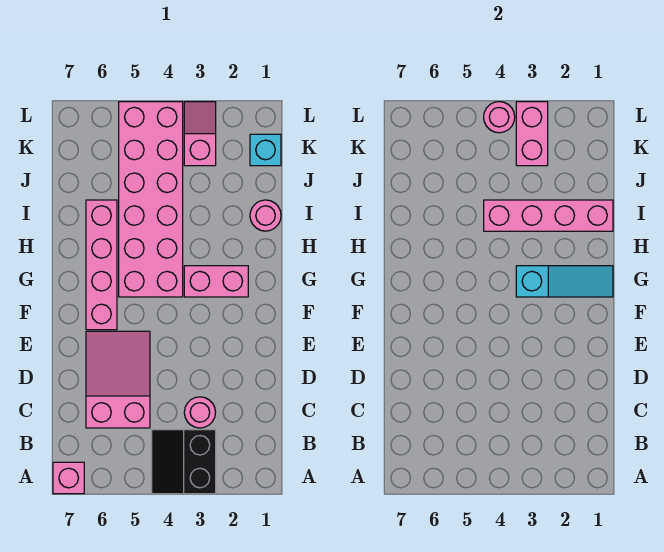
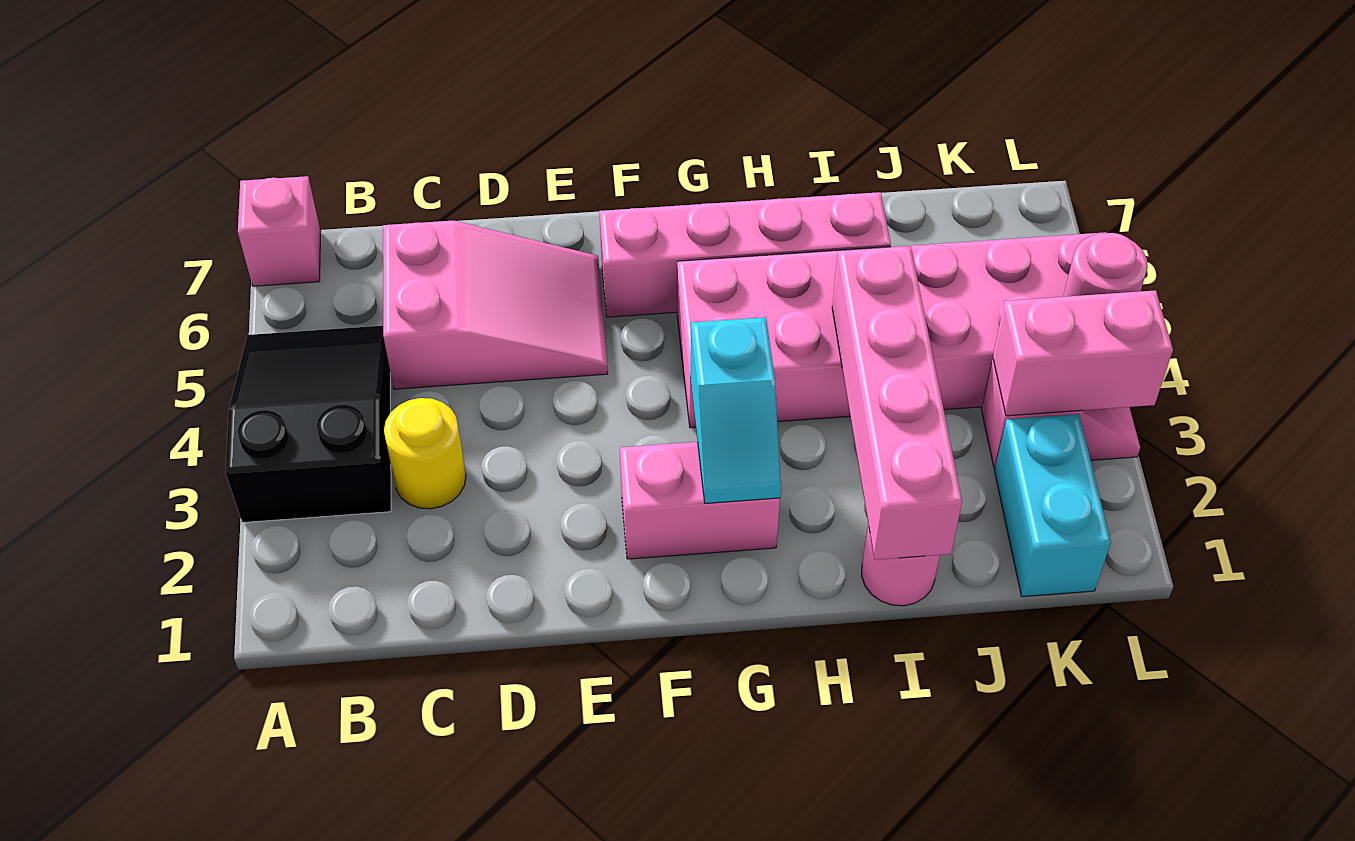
black slope A3:B4 level 1 top 3 -> black slope A3:B5 level 1 top 3
pink round brick C3 level 1 -> yellow round brick C3 level 1
cyan slope G1:G3 level 2 top 3 -> cyan slope G2:G3 level 2 top 3
pink brick G2:G3 level 1 -> pink brick F2:G2 level 1
cyan brick K1 level 1 -> cyan brick K1:K2 level 1

